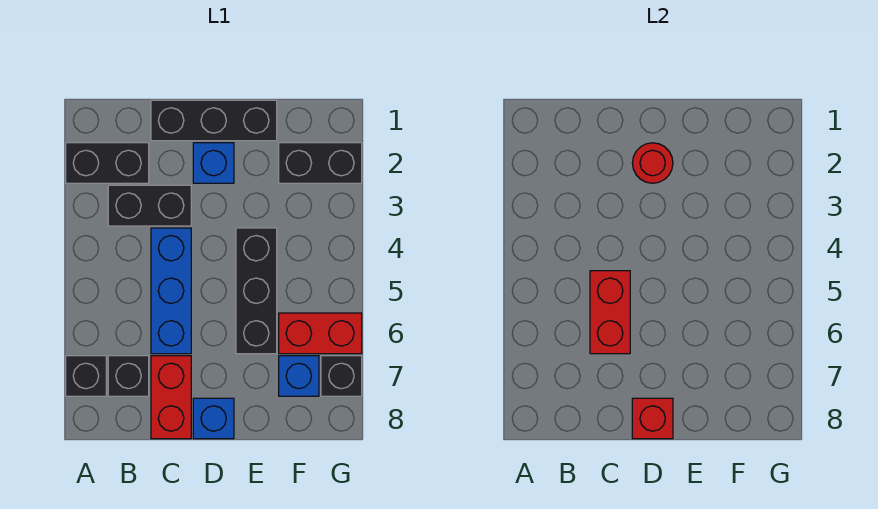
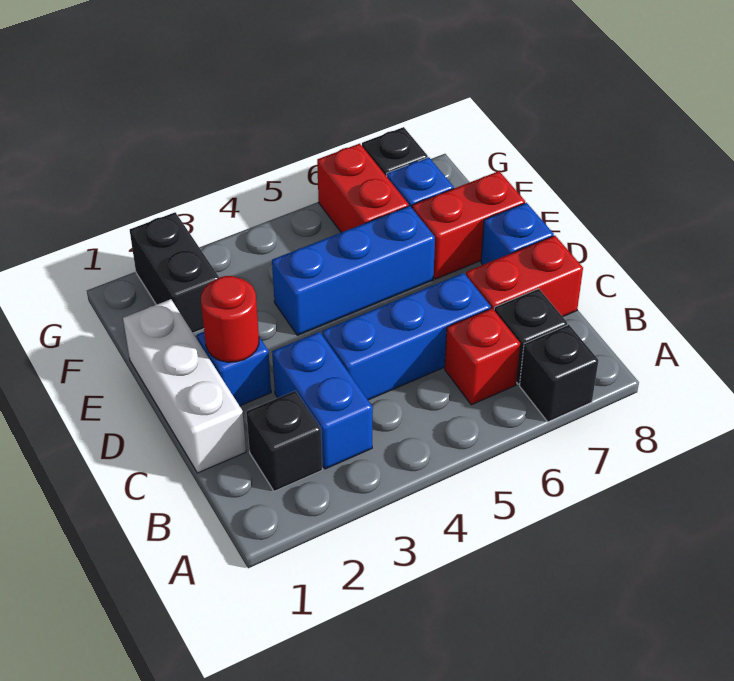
black brick A2:B2 level 1 -> black brick B2 level 1
black brick B3:C3 level 1 -> blue brick B3:C3 level 1
black brick C1:E1 level 1 -> white brick C1:E1 level 1
red brick C5:C6 level 2 -> red brick E7:E8 level 1
red brick D8 level 2 -> red brick B6 level 1
black brick E4:E6 level 1 -> blue brick E4:E6 level 1

